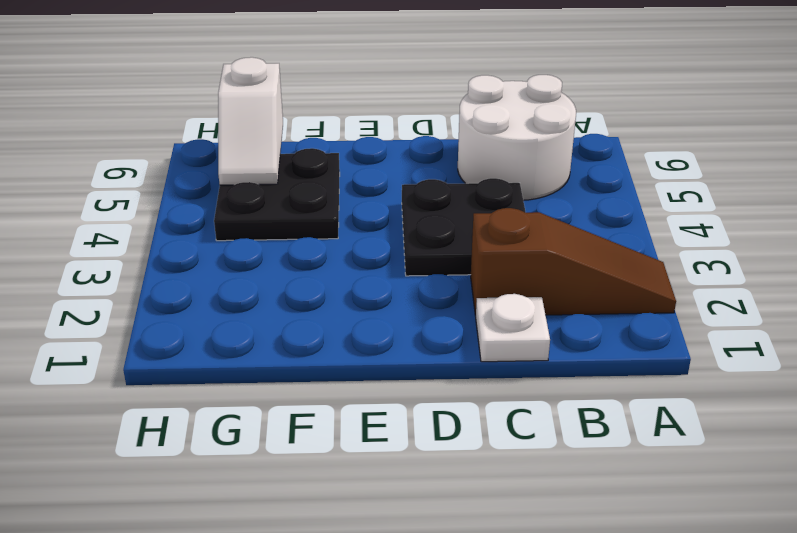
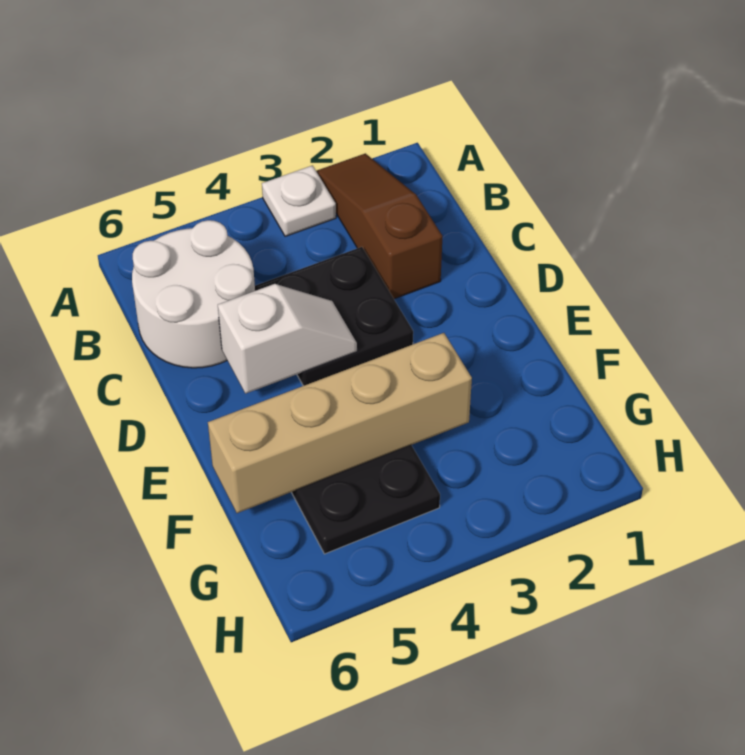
white plate C1 level 1 -> white plate A3 level 1
none -> tan brick F3:F6 level 2
white slope G5:G6 level 2 top 6 -> white slope D4:D5 level 2 top 5

